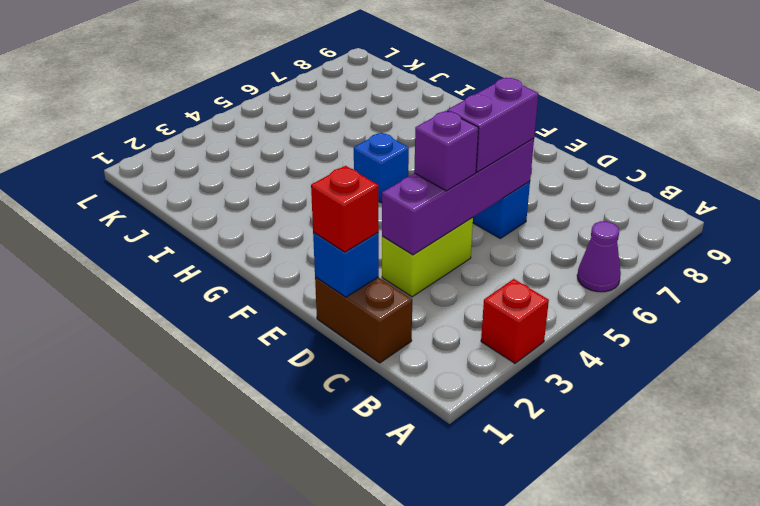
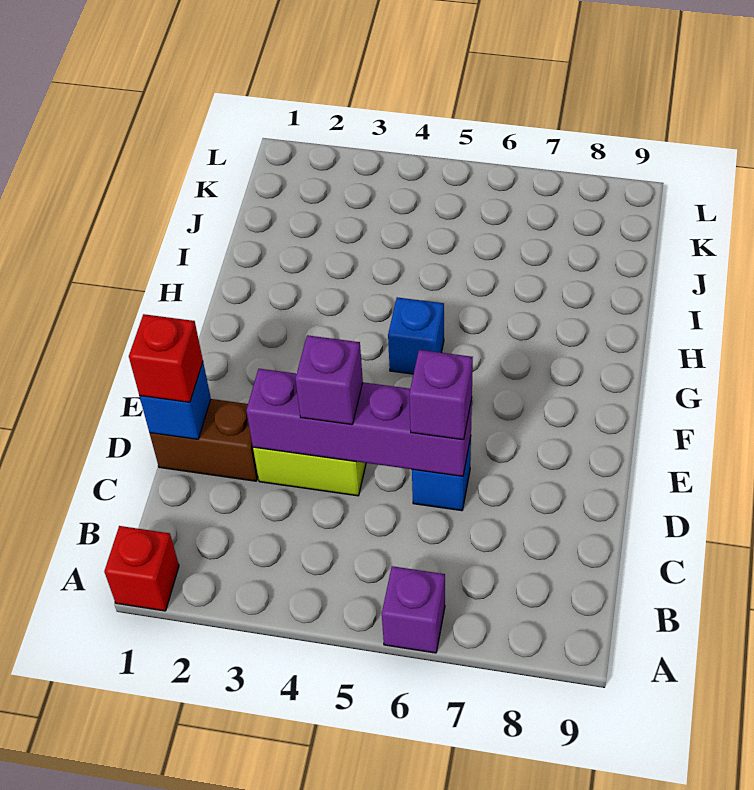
red brick A3 level 1 -> red brick A1 level 1
purple cone A6 level 1 -> purple brick A6 level 1
brown brick C1:D1 level 1 -> brown brick D1:D2 level 1
purple brick D5:D6 level 3 -> purple brick D6 level 3

